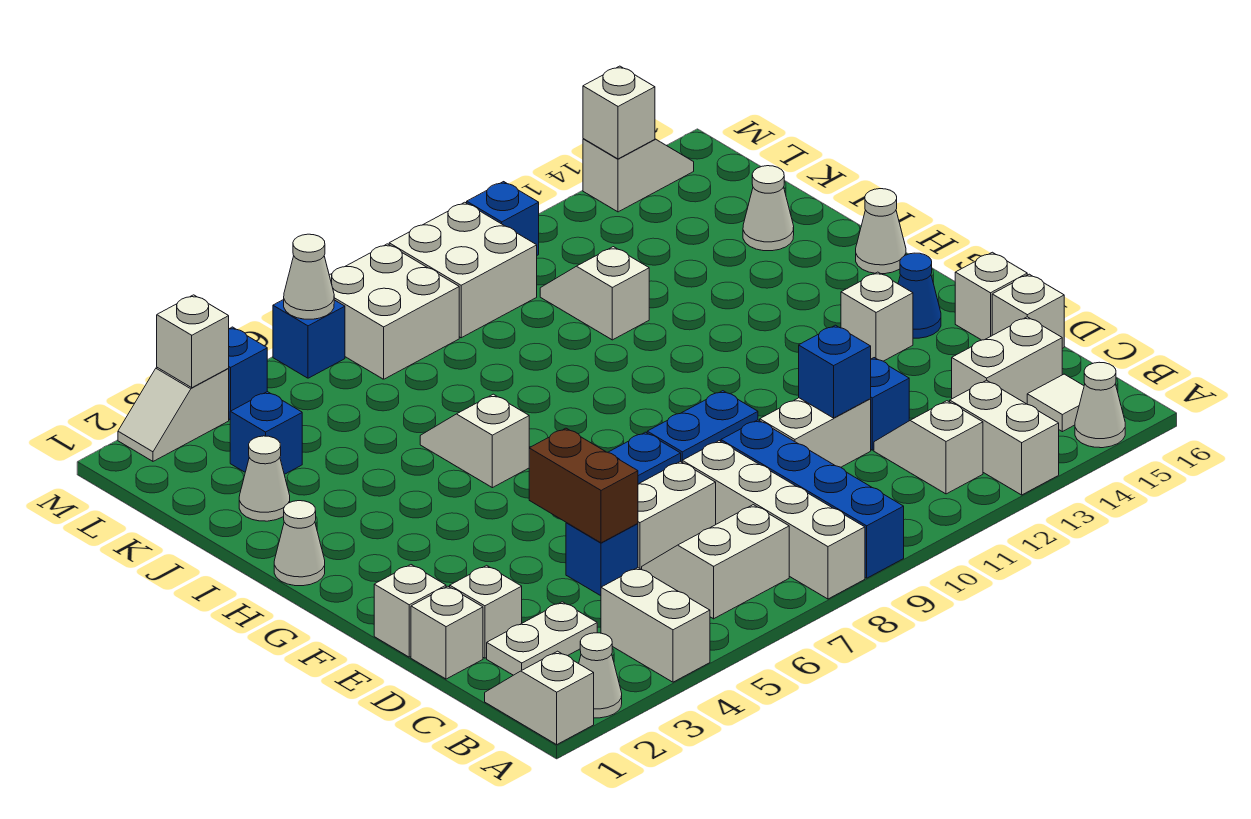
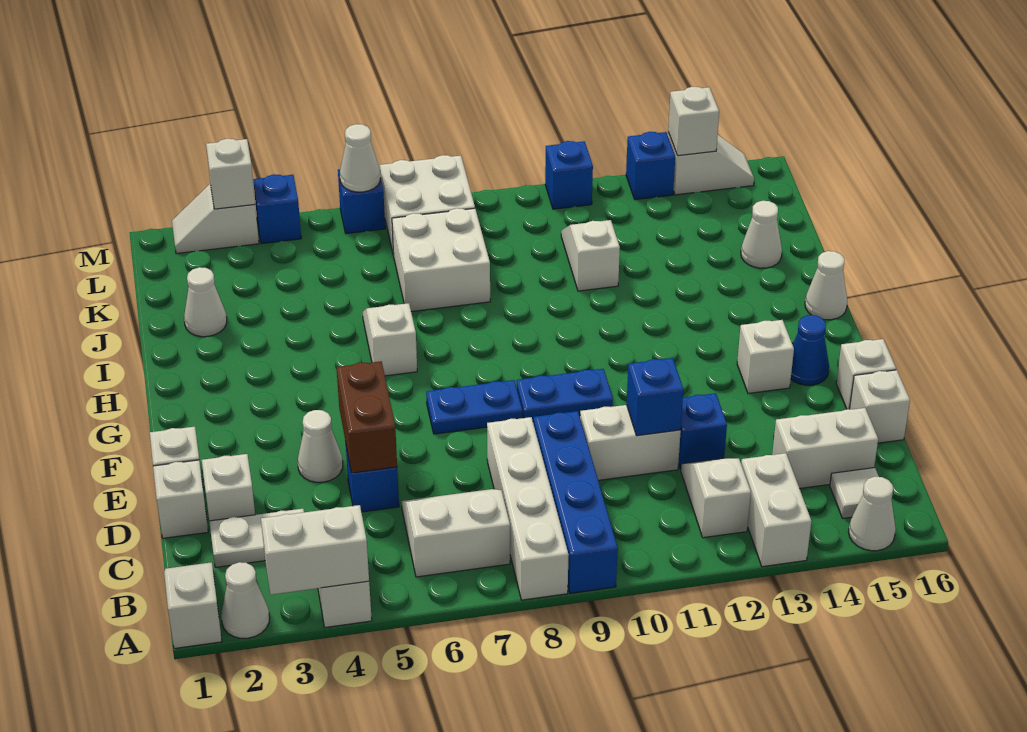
white brick D6:D7 level 1 -> white brick A3:A4 level 2
white cone H1 level 1 -> white cone E4 level 1
blue brick K3 level 1 -> blue brick M13 level 1
white brick L9:M10 level 1 -> white brick J7:K8 level 1

